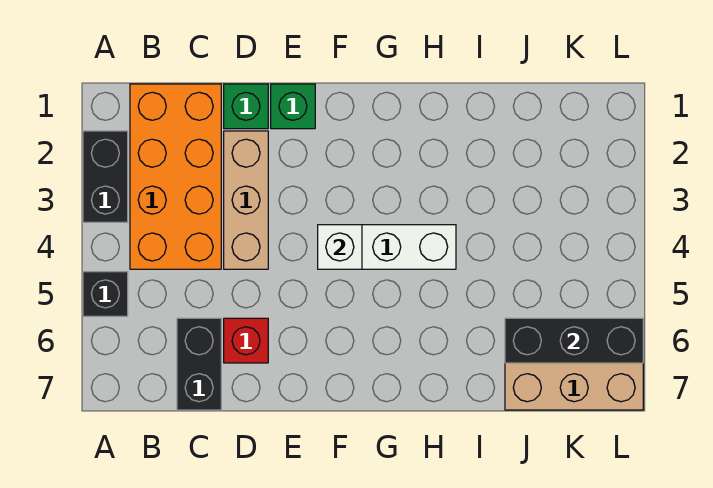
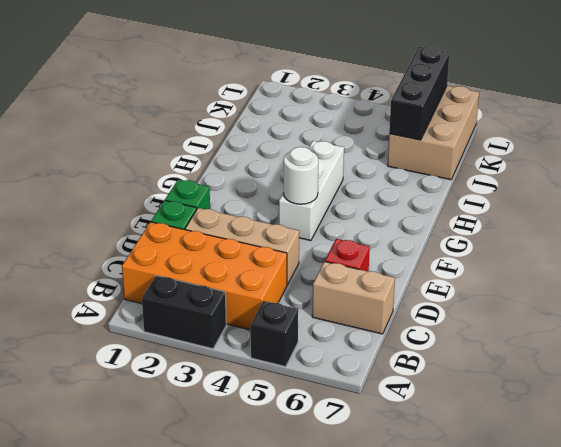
black brick C6:C7 level 1 -> tan brick C6:C7 level 1
white brick F4 level 2 -> white round brick F4 level 2

